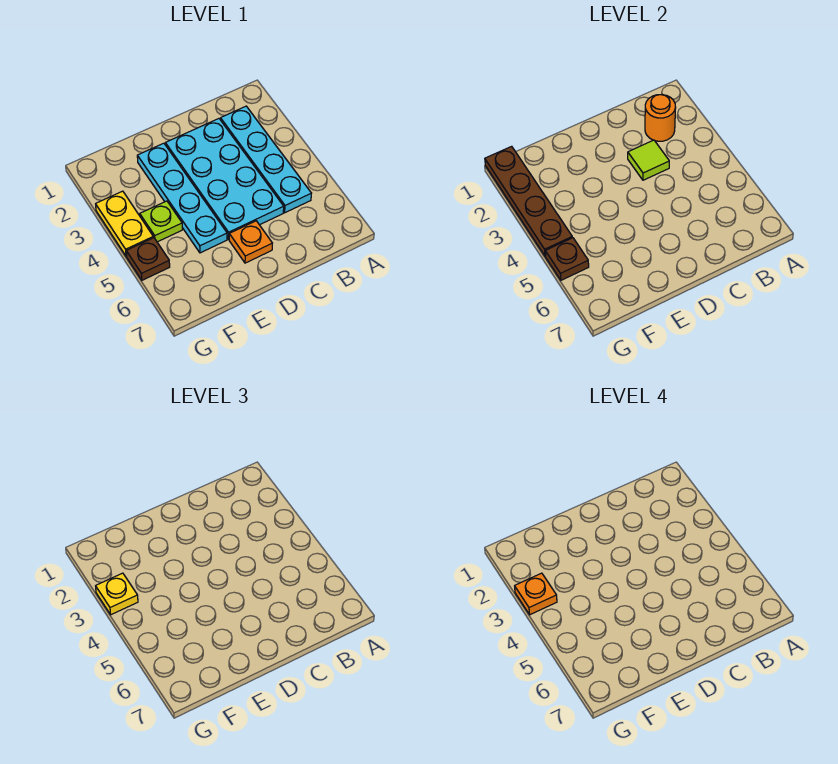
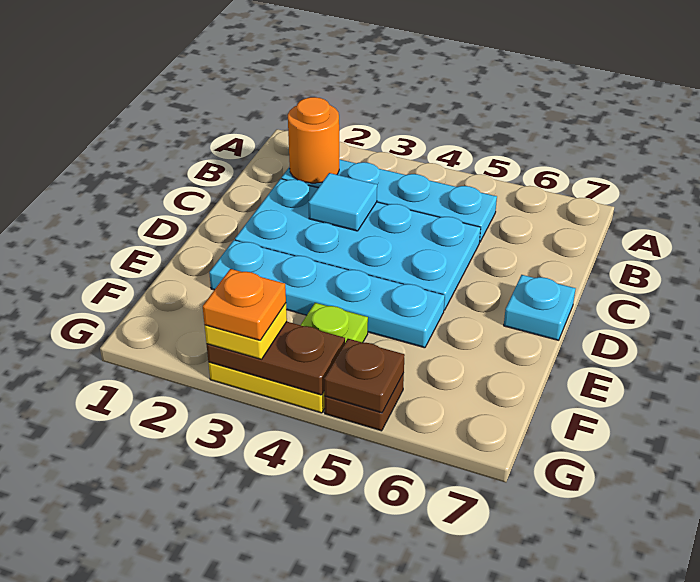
lime tile C3 level 2 -> cyan tile C3 level 2
orange plate D6 level 1 -> none
none -> cyan plate D7 level 1
brown plate G1:G4 level 2 -> brown plate G3:G4 level 2

